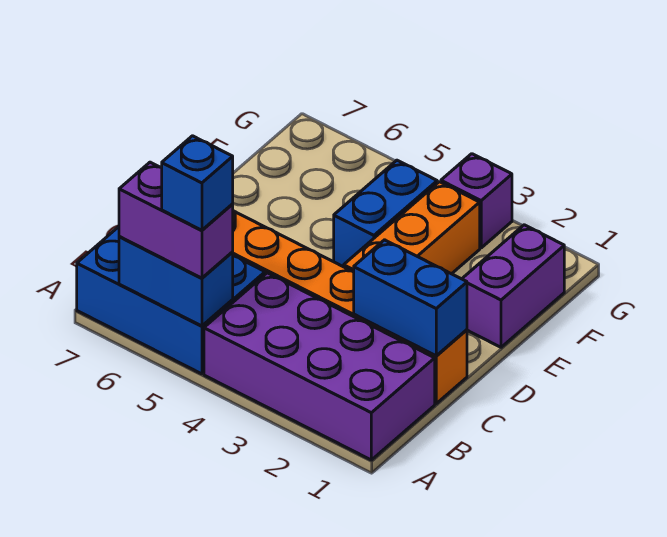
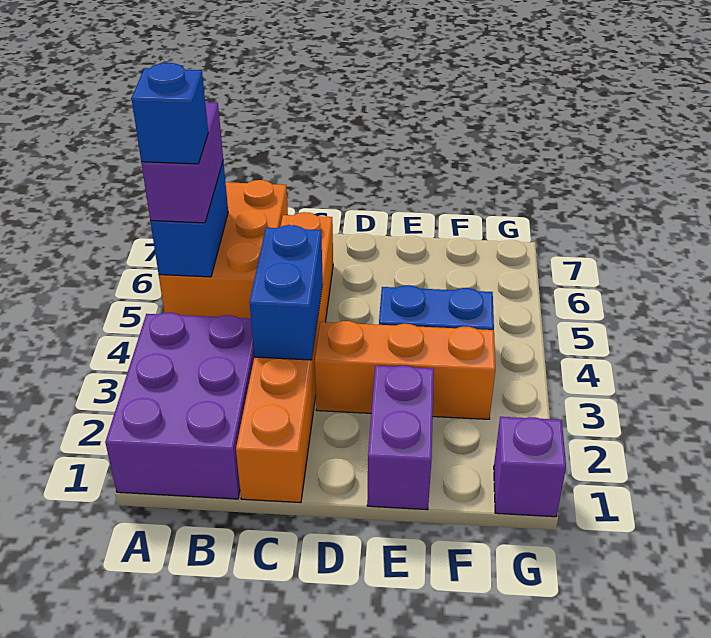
purple brick A1:B4 level 1 -> purple brick A1:B3 level 1
blue brick A5:B7 level 1 -> orange brick A5:B7 level 1
blue brick C1:C2 level 2 -> blue brick C3:C4 level 2
purple brick E1:F1 level 1 -> purple brick E1:E2 level 1
purple brick G3 level 1 -> purple brick G1 level 1

